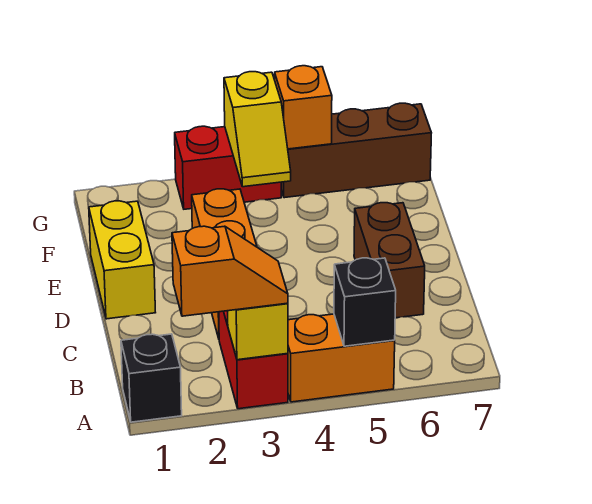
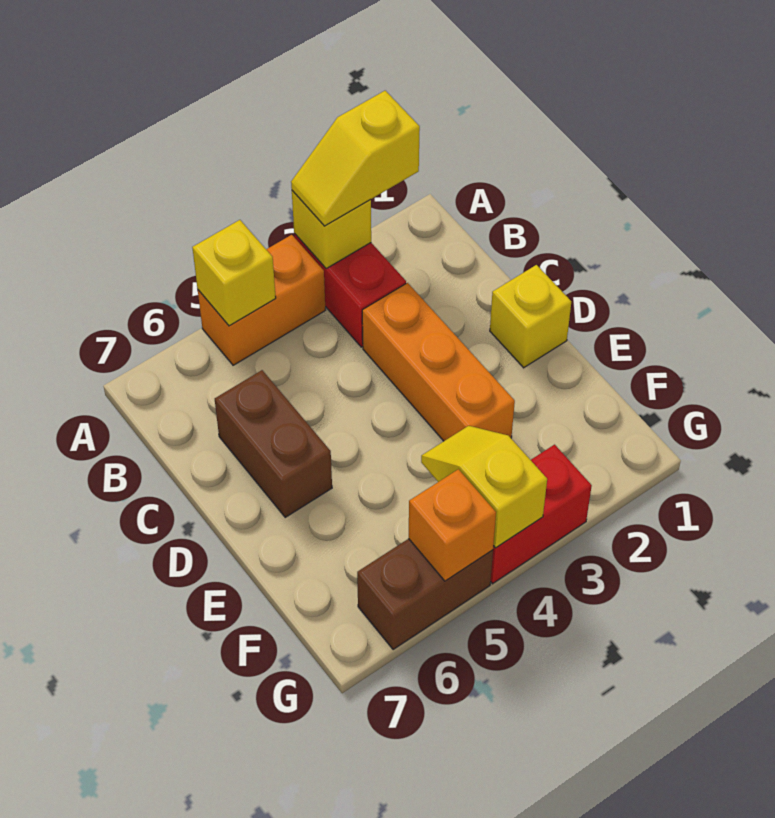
black brick A1 level 1 -> none
orange slope A2:A3 level 3 top 2 -> yellow slope A2:A3 level 3 top 2
black brick A5 level 2 -> yellow brick A5 level 2
yellow brick D1:E1 level 1 -> yellow brick D1 level 1
brown brick G5:G7 level 1 -> brown brick G5:G6 level 1

